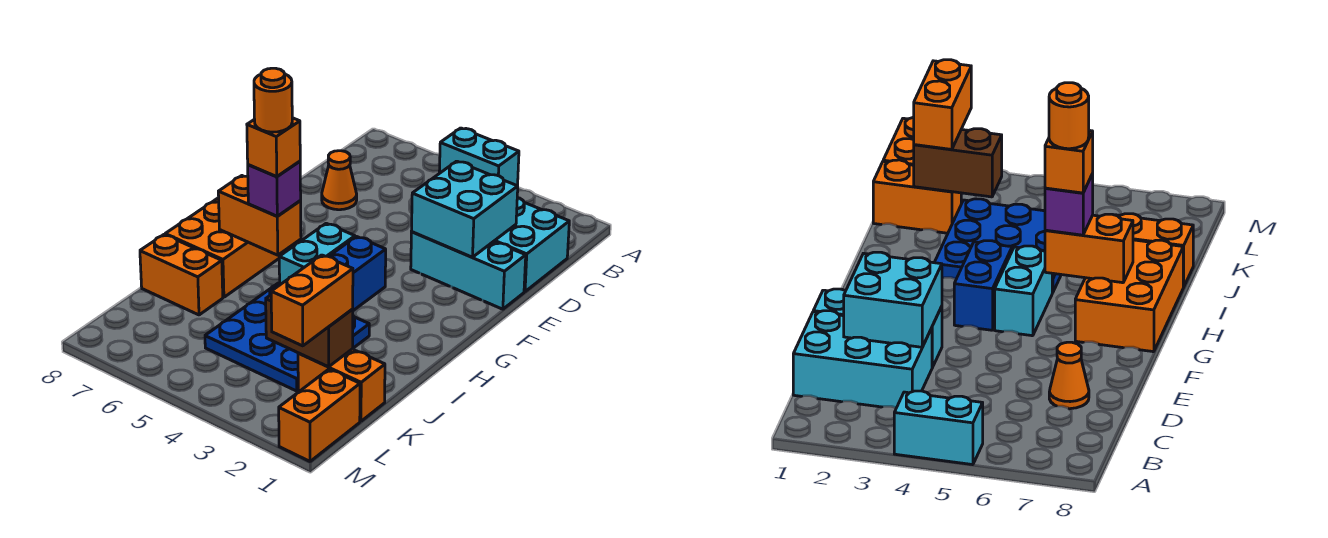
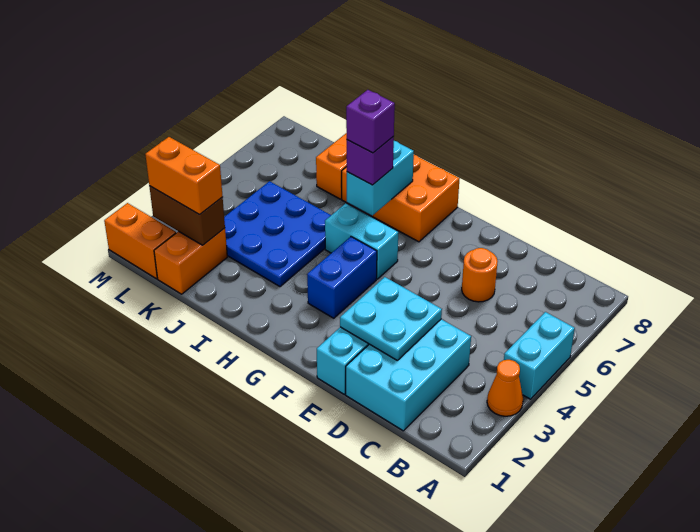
cyan brick D2:E3 level 2 -> cyan plate D2:E3 level 2
orange cone D7 level 1 -> orange cone A3 level 1
blue brick G4:H4 level 1 -> blue brick G3:G4 level 1
orange brick H6:H7 level 2 -> cyan brick H6:H7 level 2
orange brick H6 level 4 -> purple brick H6 level 4
orange round brick H6 level 5 -> orange round brick D6 level 1
brown brick K2:K3 level 2 -> brown brick K2:L2 level 2

